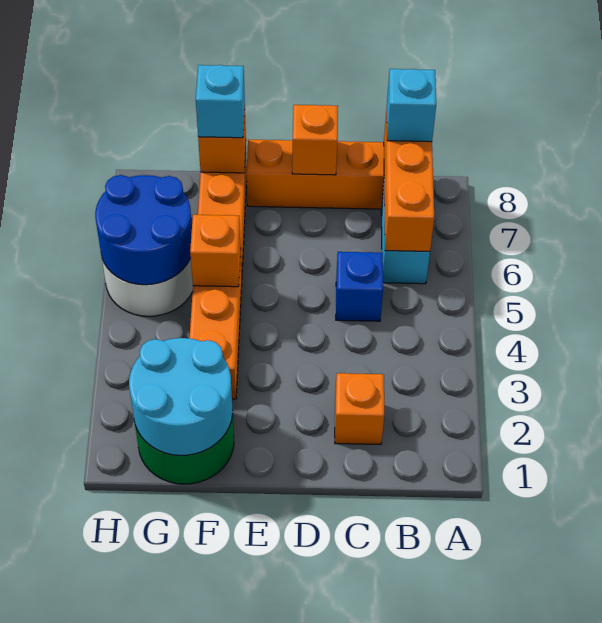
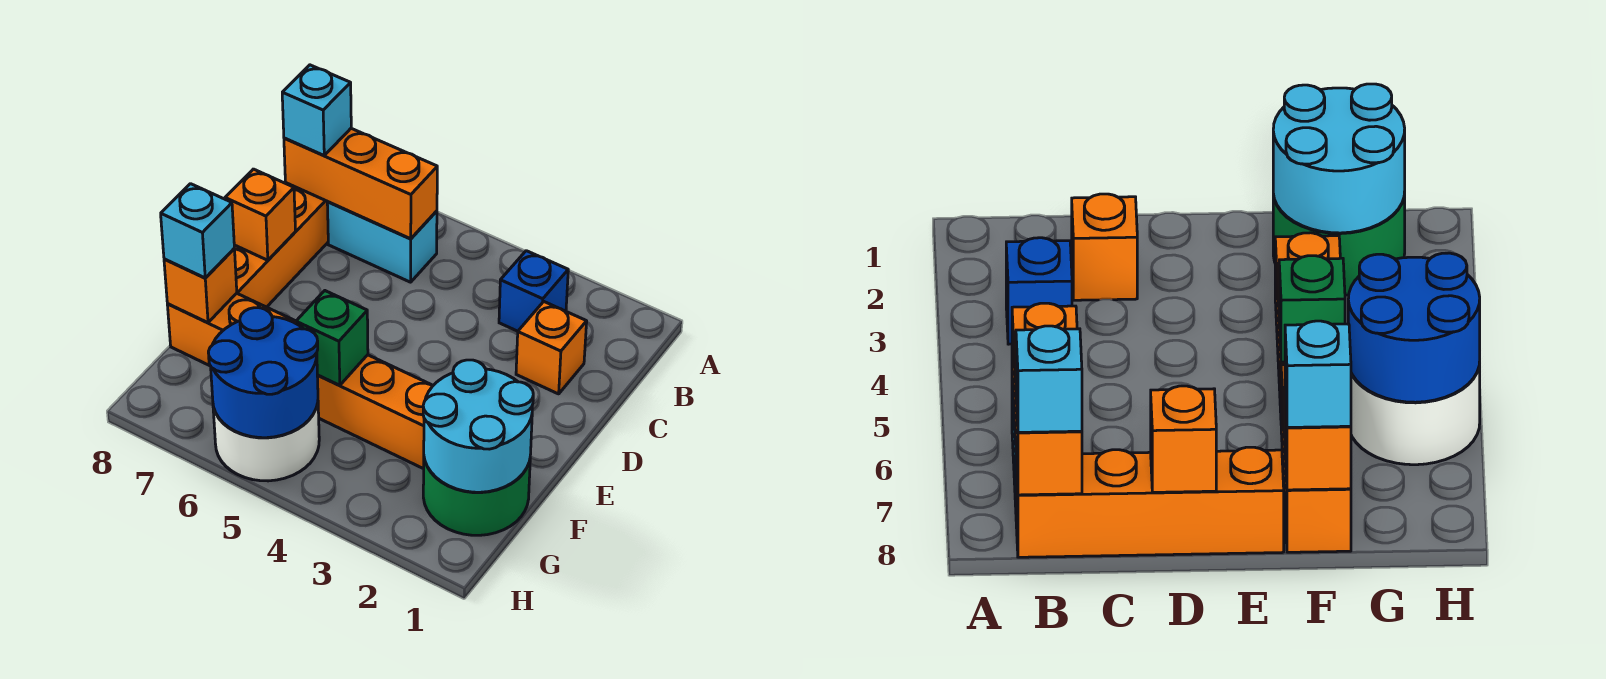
blue brick C5 level 1 -> blue brick B3 level 1
orange brick F5 level 2 -> green brick F5 level 2

